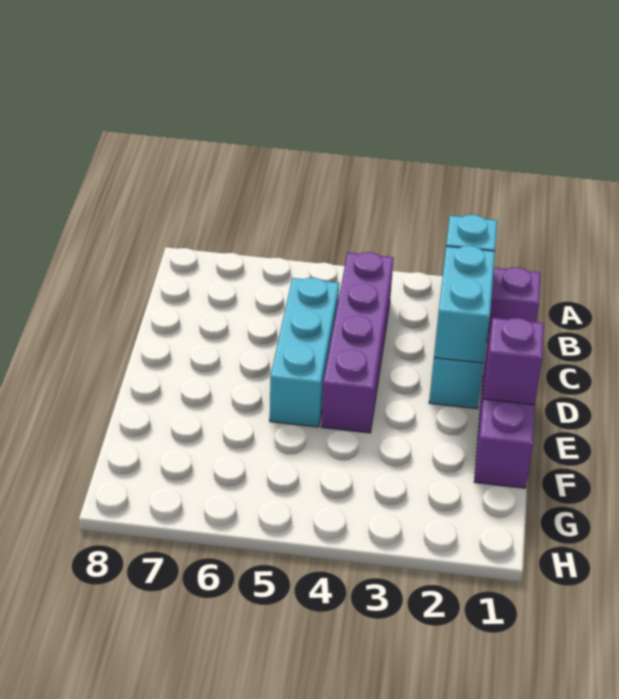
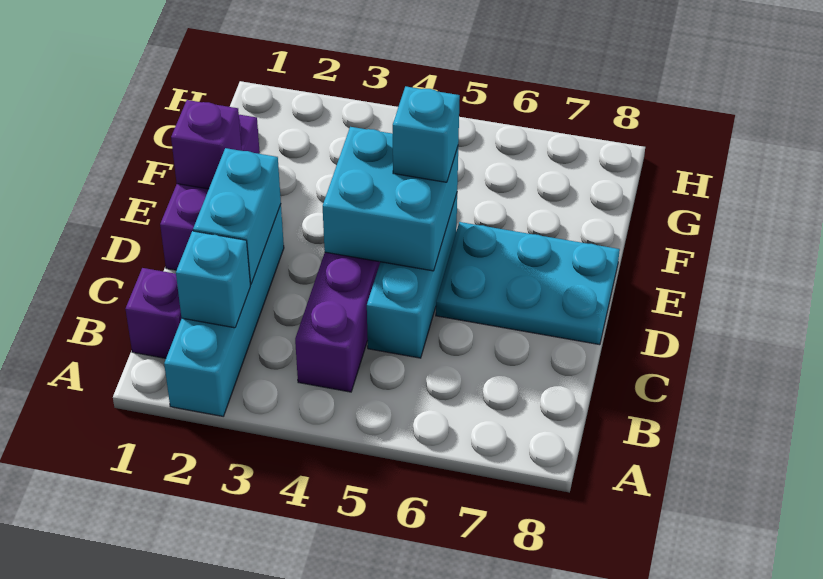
none -> cyan brick D4:E5 level 2
none -> cyan plate D6:E8 level 1
none -> cyan brick E5 level 3

